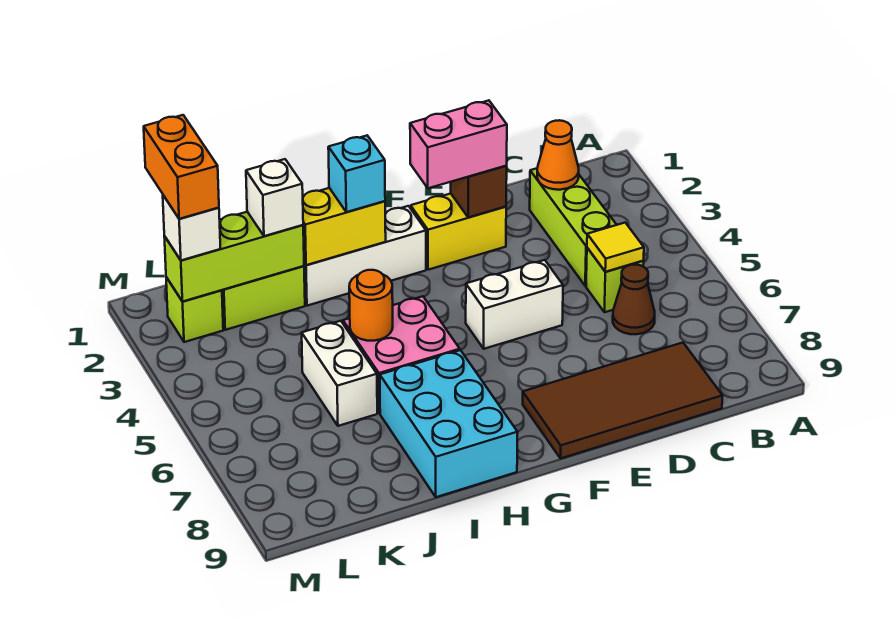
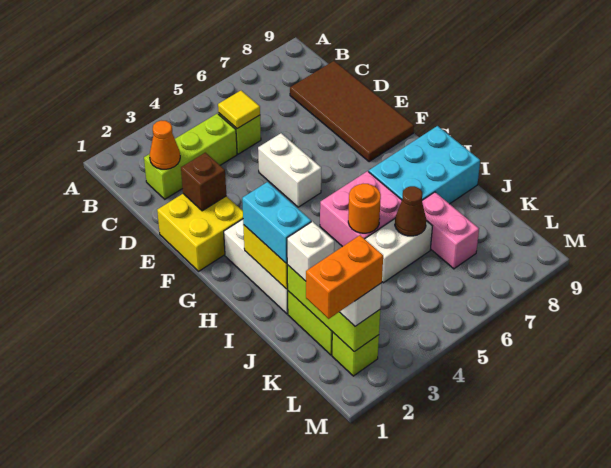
brown cone C6 level 1 -> brown cone J6 level 2
yellow brick E2:F2 level 1 -> yellow brick E1:F2 level 1
pink brick E2:F2 level 3 -> pink brick J7:K7 level 1
cyan brick H2 level 3 -> cyan brick H2:I2 level 3

